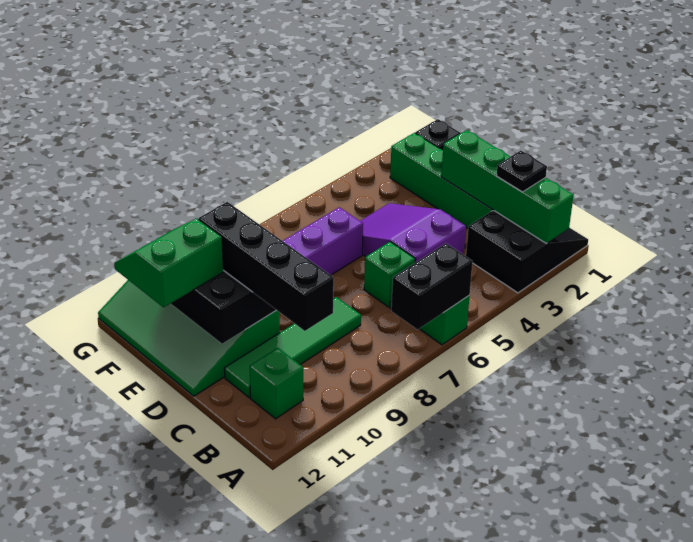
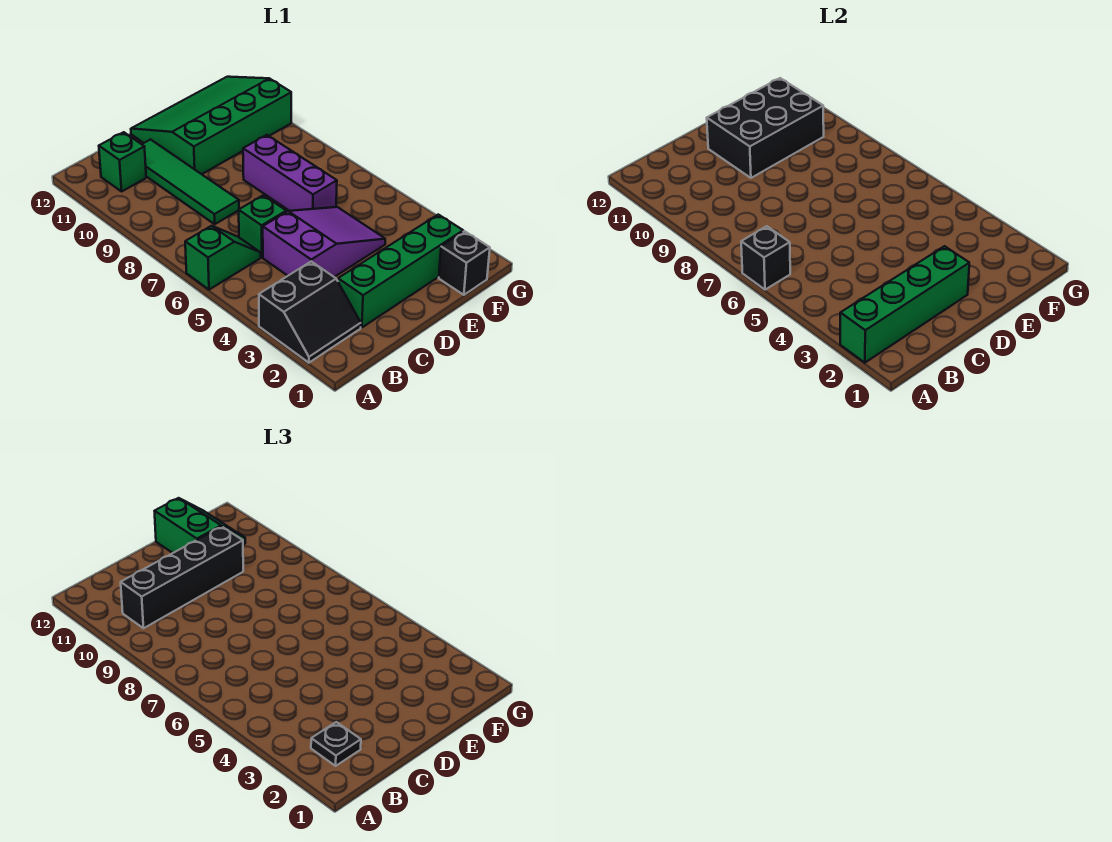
black slope A1:B3 level 1 top 3 -> black slope A2:B3 level 1 top 3
black brick A6:A7 level 2 -> black brick A6 level 2

